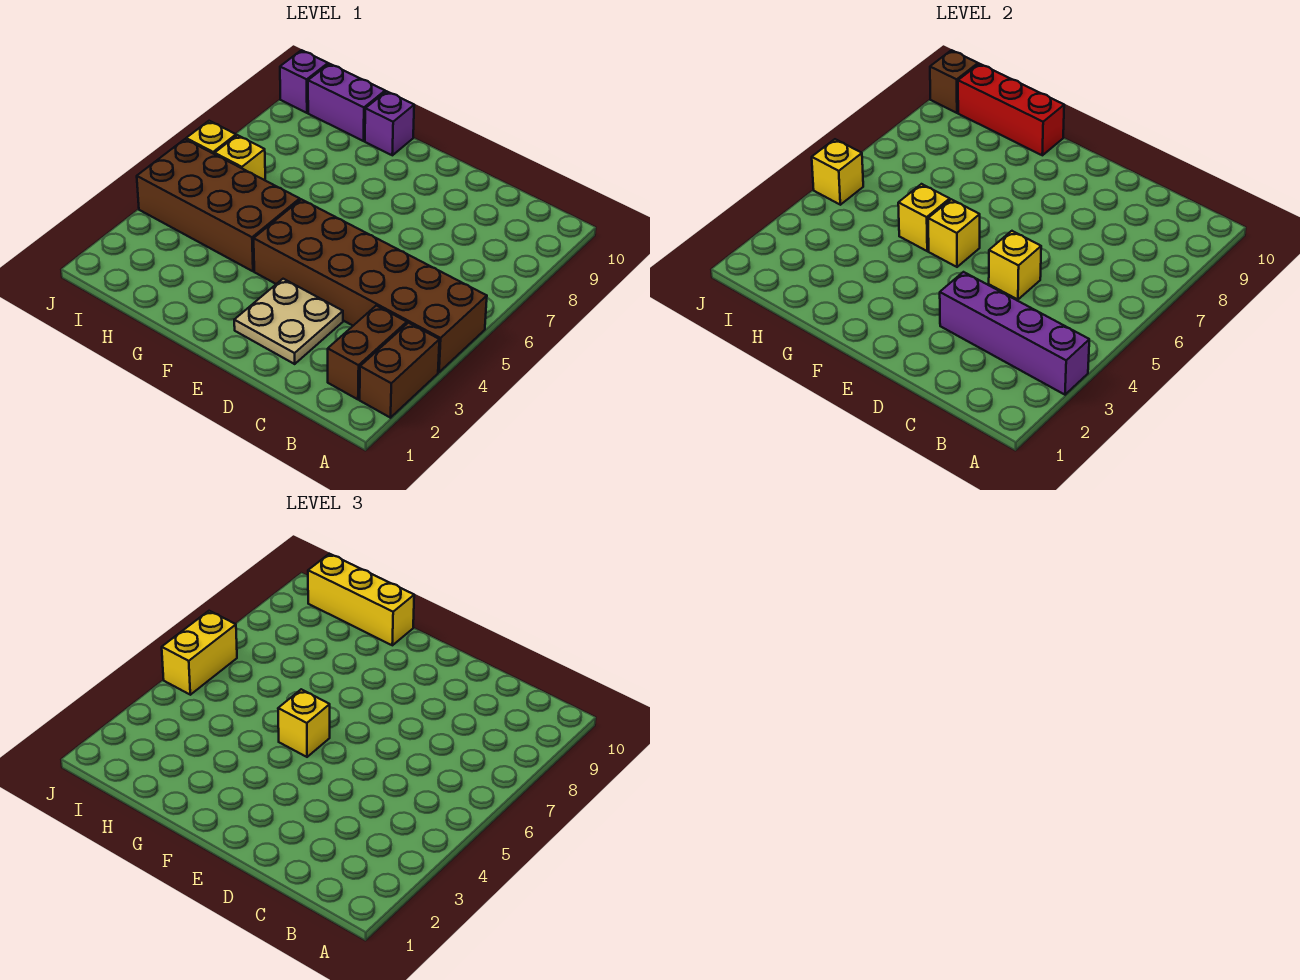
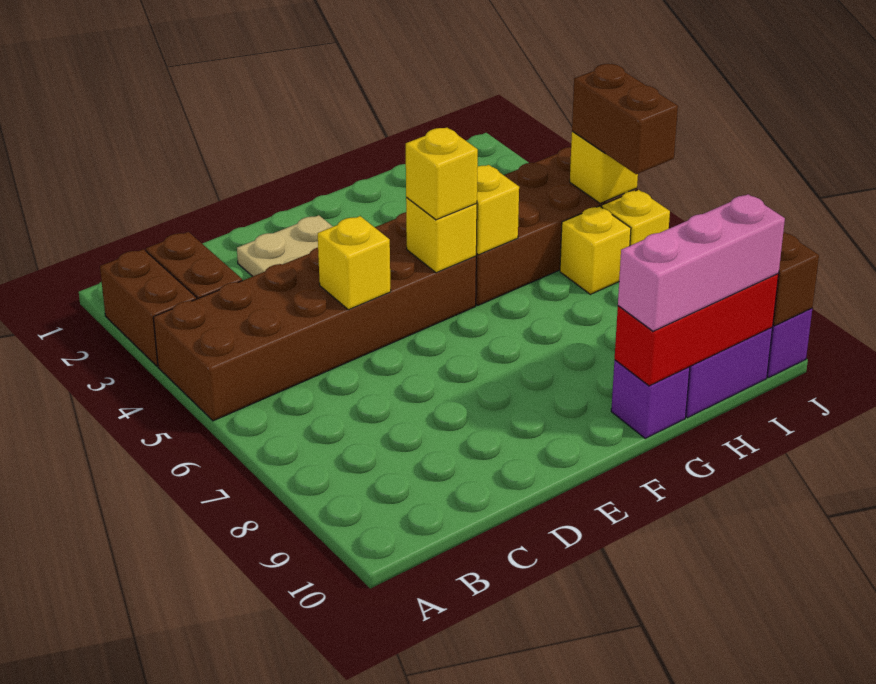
purple brick A3:D3 level 2 -> none
yellow brick G10:I10 level 3 -> pink brick G10:I10 level 3
yellow brick J5:J6 level 3 -> brown brick J5:J6 level 3

